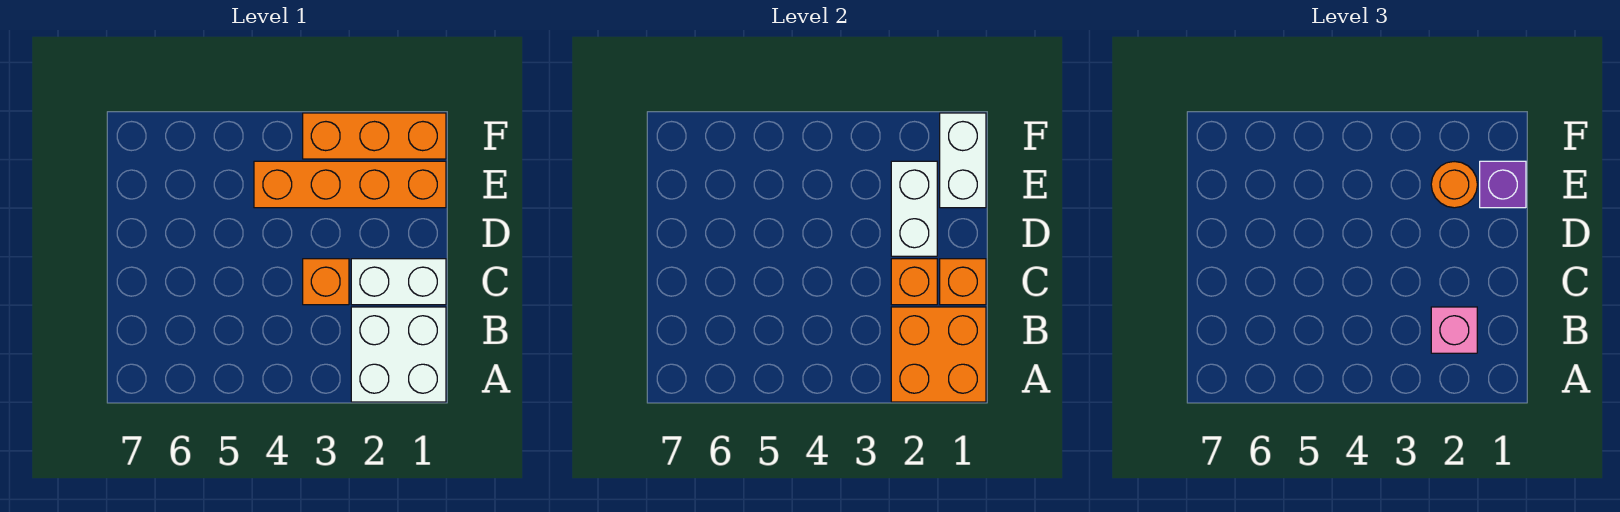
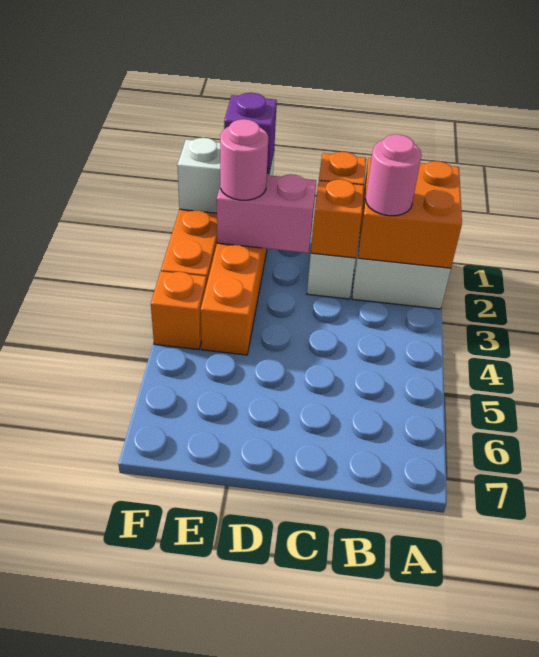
pink brick B2 level 3 -> pink round brick B2 level 3
orange brick C3 level 1 -> orange brick F4 level 1
white brick D2:E2 level 2 -> pink brick D2:E2 level 2
orange round brick E2 level 3 -> pink round brick E2 level 3

